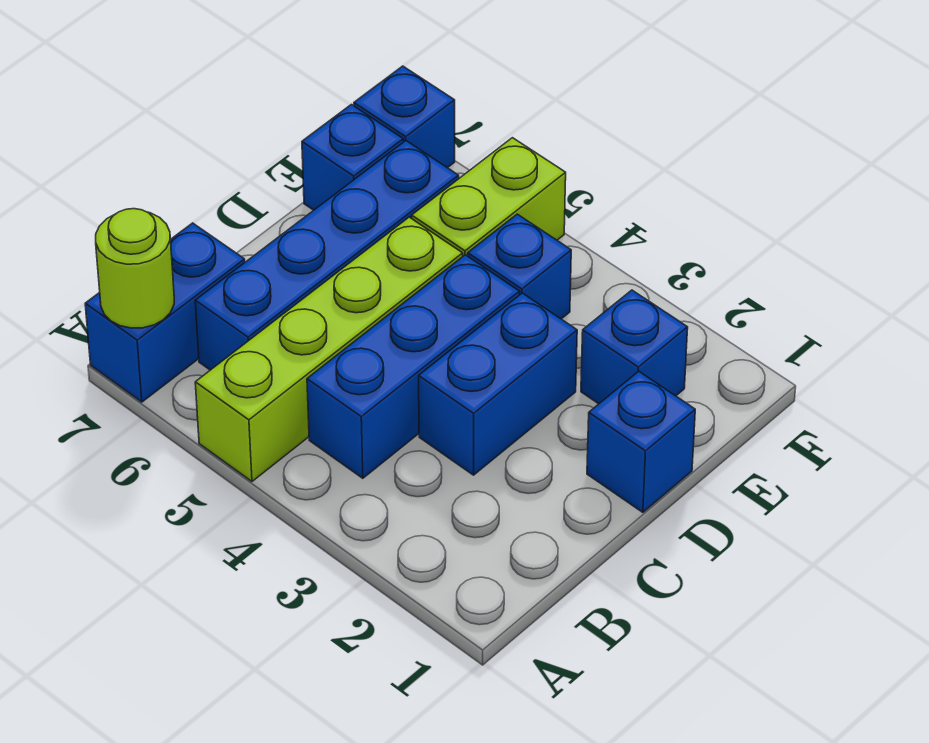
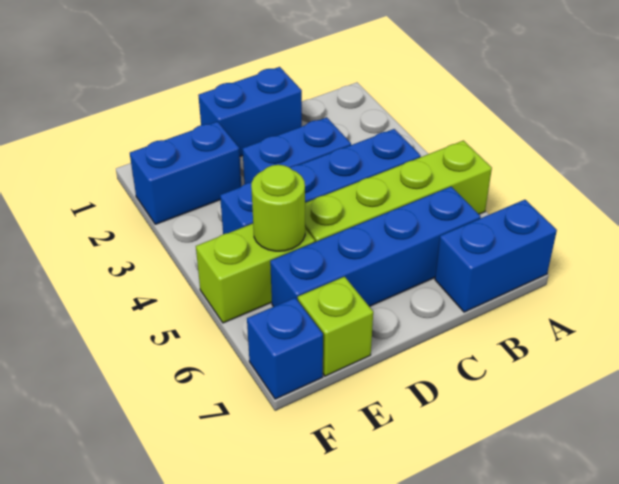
lime round brick A7 level 2 -> lime round brick E5 level 2
blue brick D1 level 1 -> blue brick C1:D1 level 1
blue brick E2 level 1 -> blue brick E2:F2 level 1
blue brick E7 level 1 -> lime brick E7 level 1

